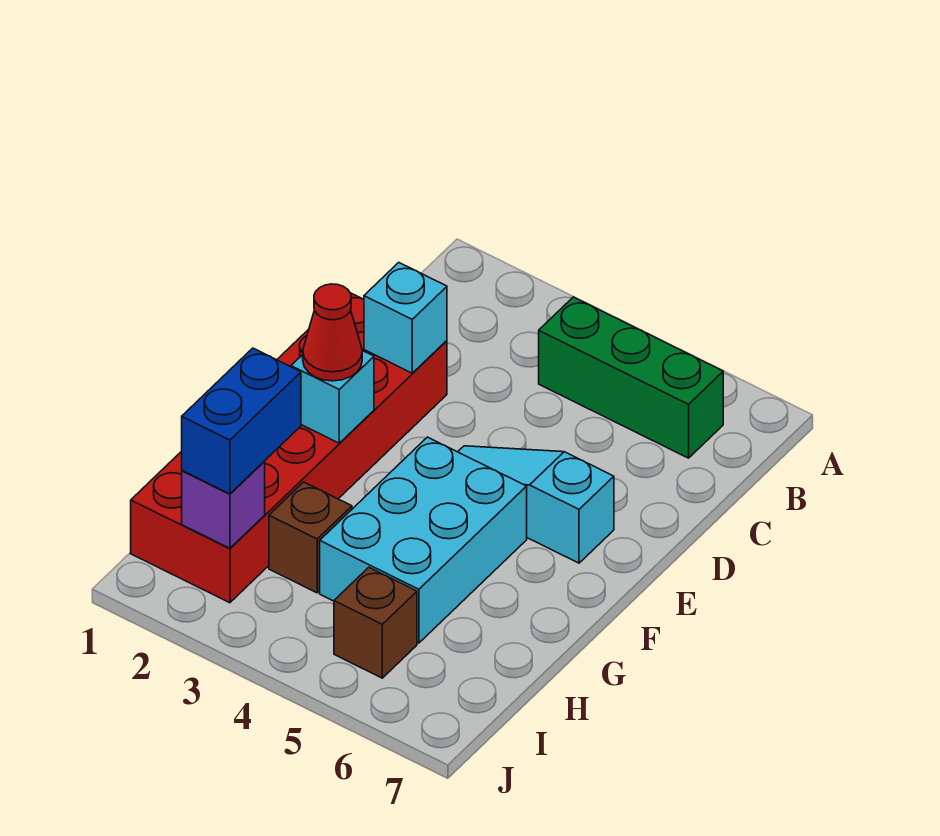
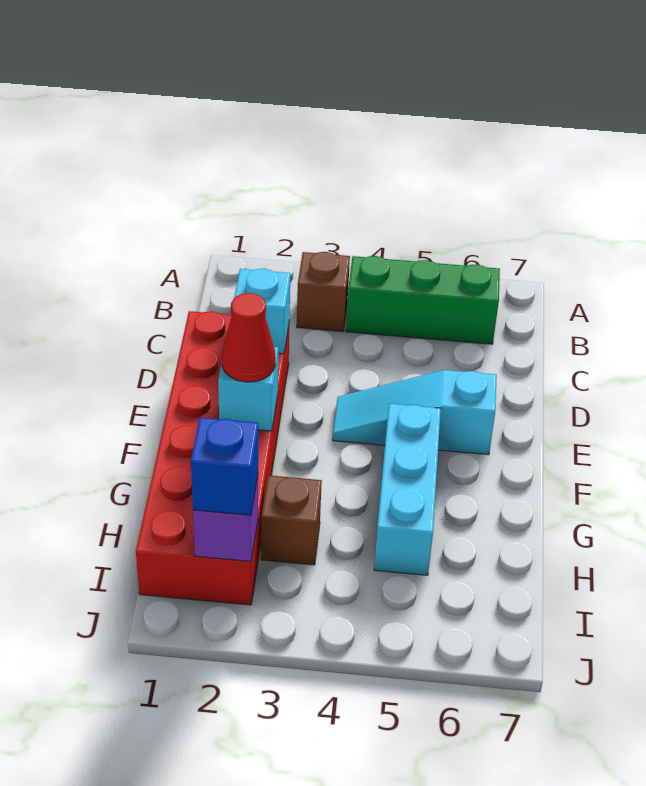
cyan brick F4:H5 level 1 -> cyan brick F5:H5 level 1
blue brick H2:I2 level 3 -> blue brick I2 level 3
brown brick I5 level 1 -> brown brick B3 level 1

